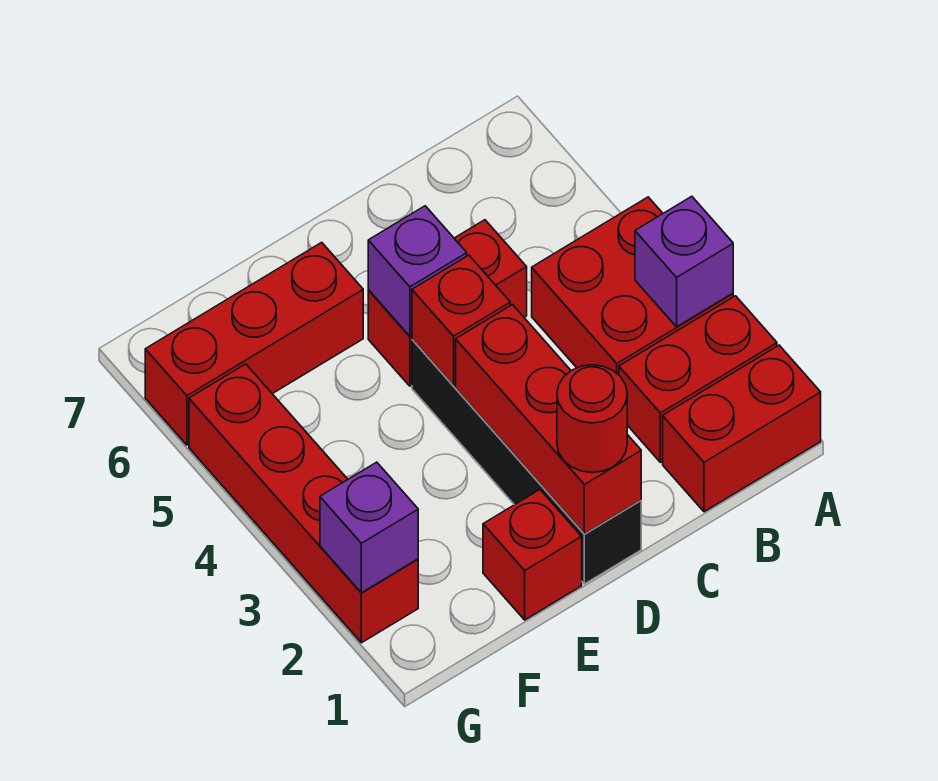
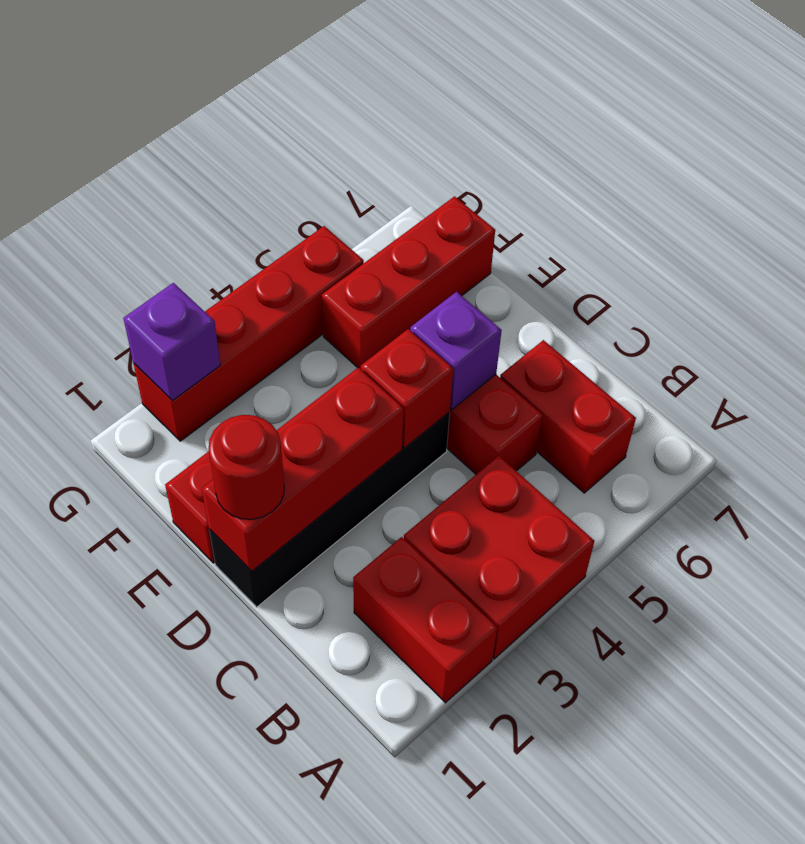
red brick A1:B1 level 1 -> red brick B6:C6 level 1
purple brick A3 level 2 -> none
red brick E6:G6 level 1 -> red brick F5:F7 level 1

